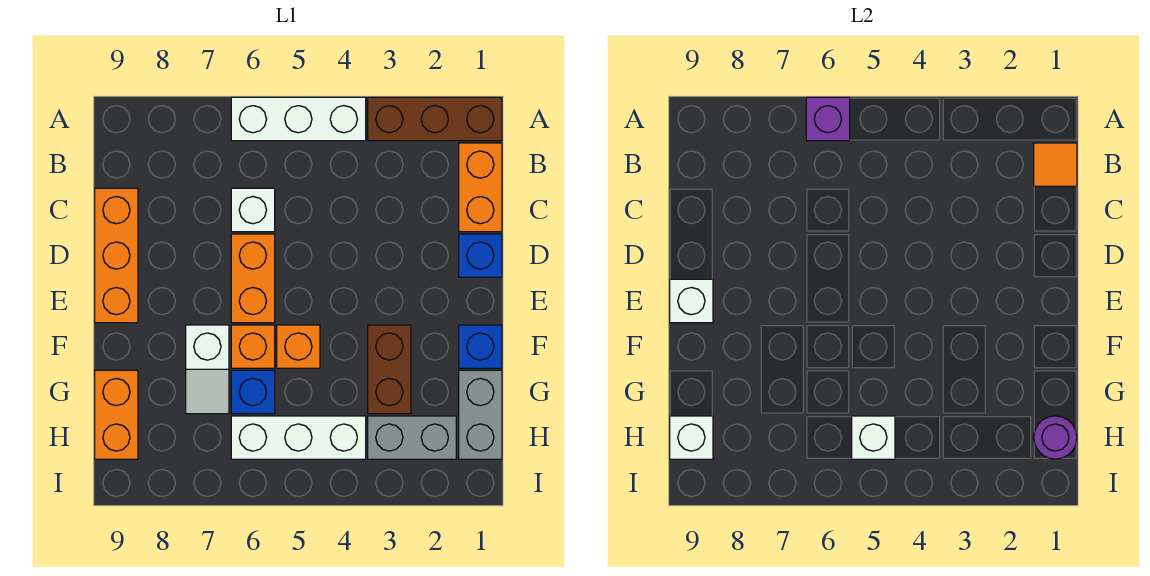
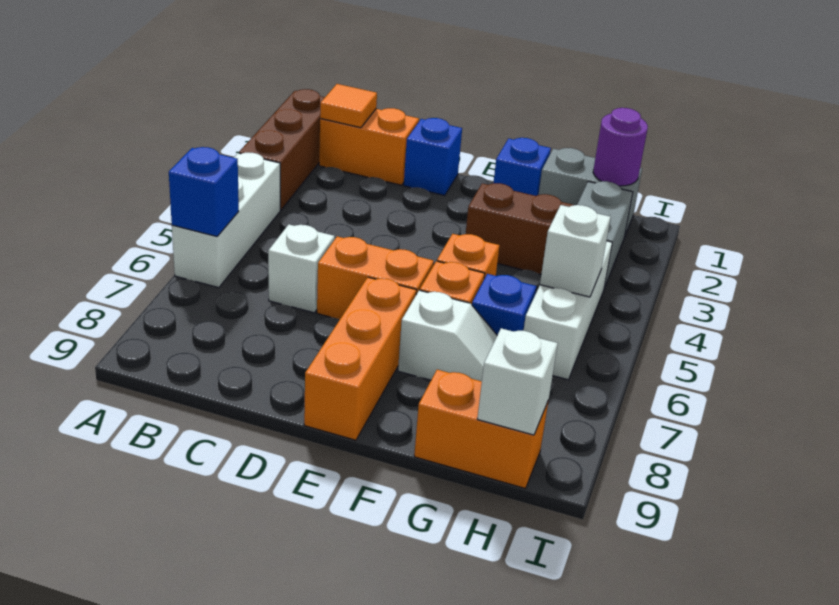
purple brick A6 level 2 -> blue brick A6 level 2
orange brick C9:E9 level 1 -> orange brick E7:E9 level 1
white brick E9 level 2 -> none

